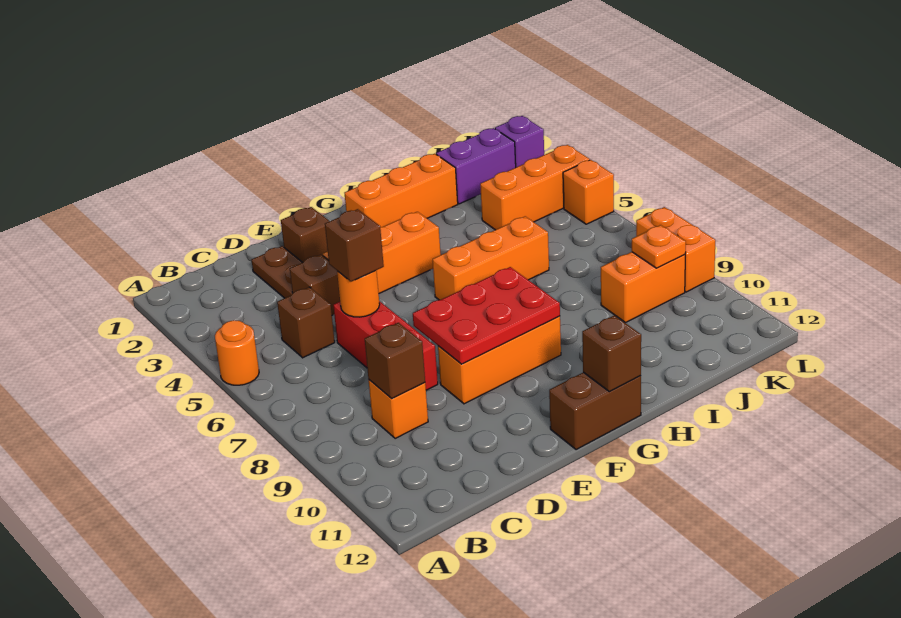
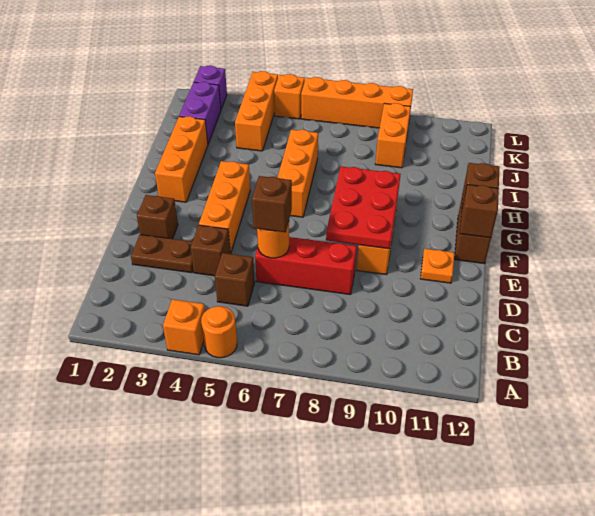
orange brick C9 level 1 -> orange brick A4 level 1
brown brick C9 level 2 -> brown brick F12 level 2
orange plate K9 level 2 -> orange plate E11 level 1
orange brick L8:L9 level 1 -> orange brick L6:L9 level 1

